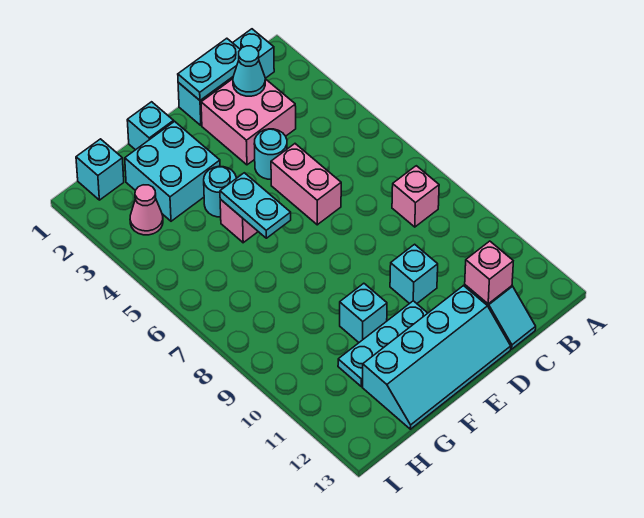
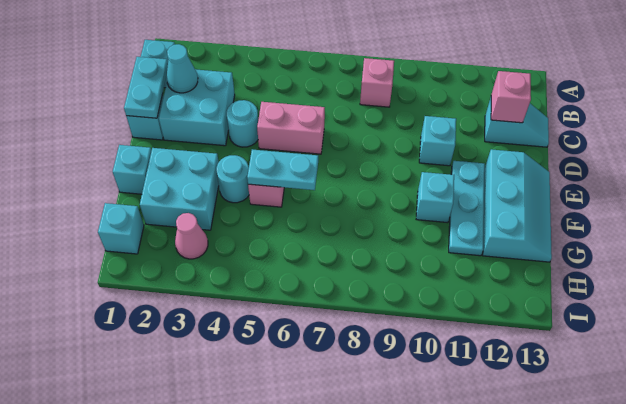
pink brick C2:D3 level 1 -> cyan brick C2:D3 level 1
cyan slope D12:G13 level 1 top 12 -> cyan slope E12:G13 level 1 top 12

